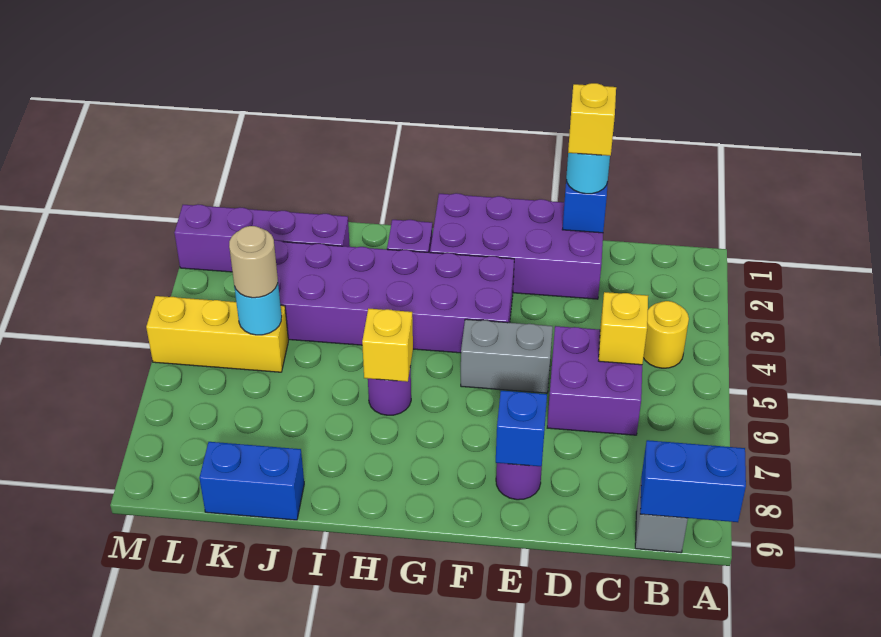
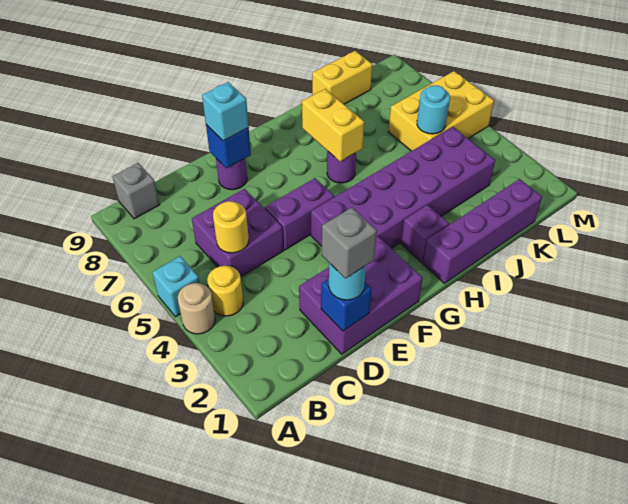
none -> cyan brick A5 level 1
blue brick A9:B9 level 2 -> none
yellow brick C5 level 2 -> yellow round brick C5 level 2
purple brick D1:G2 level 1 -> purple brick D1:F2 level 1
yellow brick D1 level 4 -> grey brick D1 level 4
grey brick E5:F5 level 1 -> purple brick E5:F5 level 1
none -> cyan brick E8 level 3
yellow brick H6 level 2 -> yellow brick H6:H7 level 2
purple brick J2:M2 level 1 -> purple brick H1:K1 level 1
blue brick J9:K9 level 1 -> yellow brick J9:K9 level 1
yellow brick K5:M5 level 1 -> yellow brick K5:M6 level 1
tan round brick K5 level 3 -> tan round brick A4 level 1

